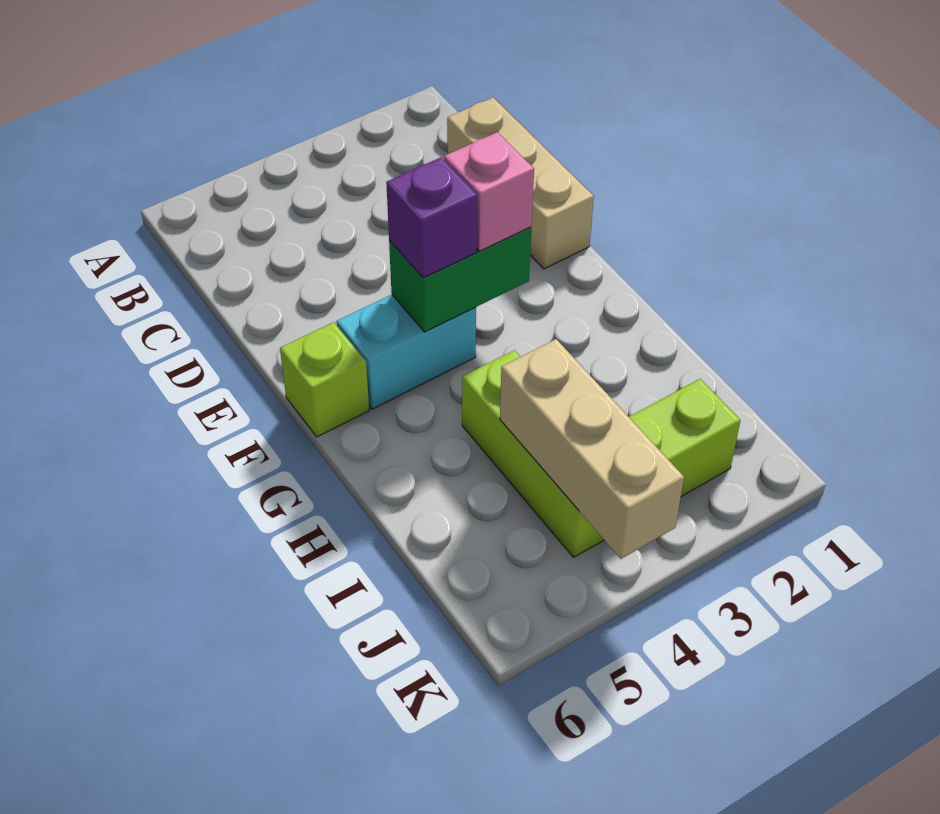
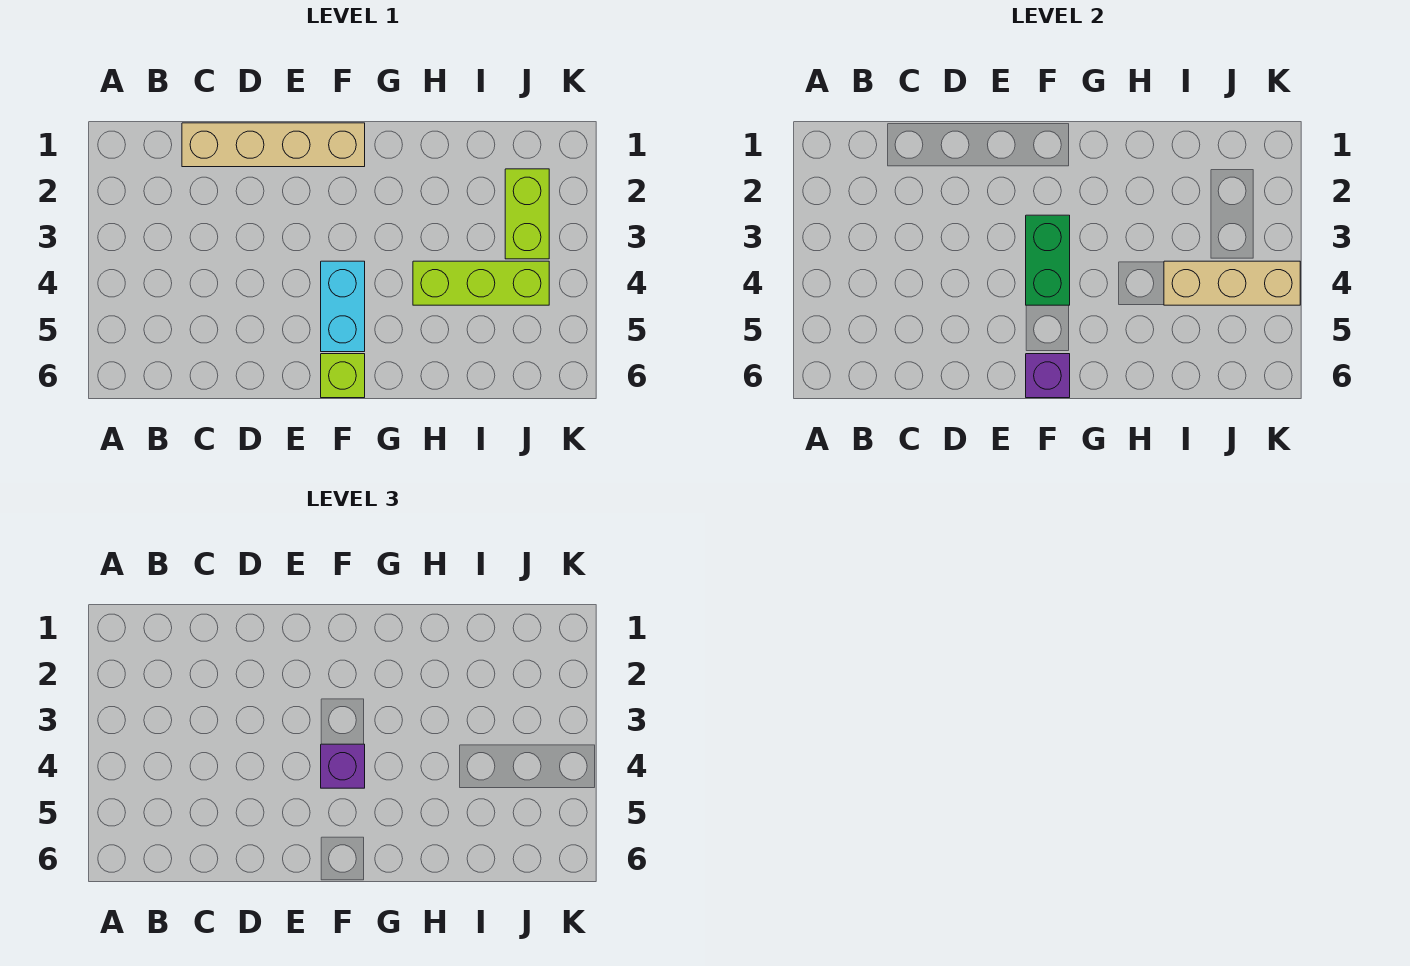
tan brick C1:E1 level 1 -> tan brick C1:F1 level 1
pink brick F3 level 3 -> none
none -> purple brick F6 level 2

